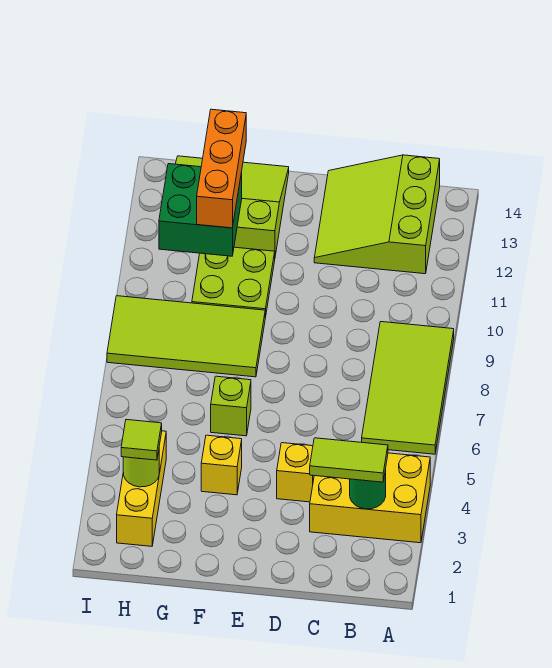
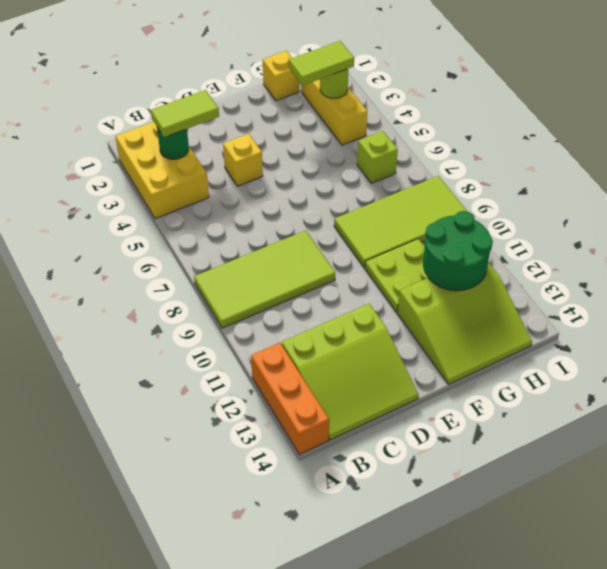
yellow brick A3:C4 level 1 -> yellow brick A2:B4 level 1
lime tile A6:B9 level 1 -> lime tile A8:D9 level 1
lime slope B12:D14 level 1 top B -> lime slope B12:D14 level 1 top 12
yellow brick F4 level 1 -> yellow brick G1 level 1
lime brick F6 level 1 -> lime brick H6 level 1
green brick G11:H12 level 2 -> green round brick G11:H12 level 2
orange brick G11:G13 level 3 -> orange brick A12:A14 level 1
lime tile H3 level 3 -> lime tile G3:H3 level 3

